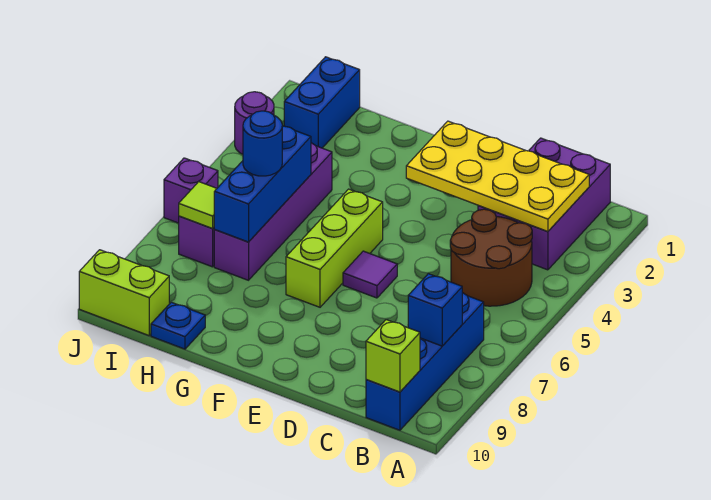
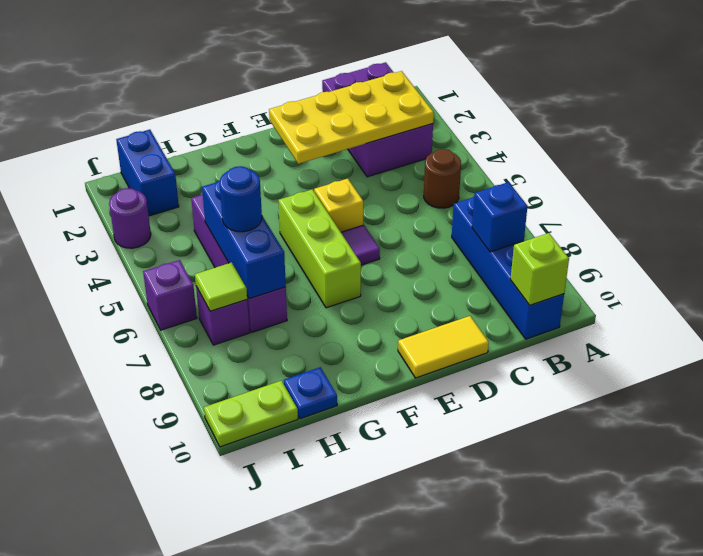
brown round brick B4:C5 level 1 -> brown round brick B5 level 1
none -> yellow tile D10:E10 level 1
none -> yellow brick E5 level 1
lime brick I10:J10 level 1 -> lime plate I10:J10 level 1

